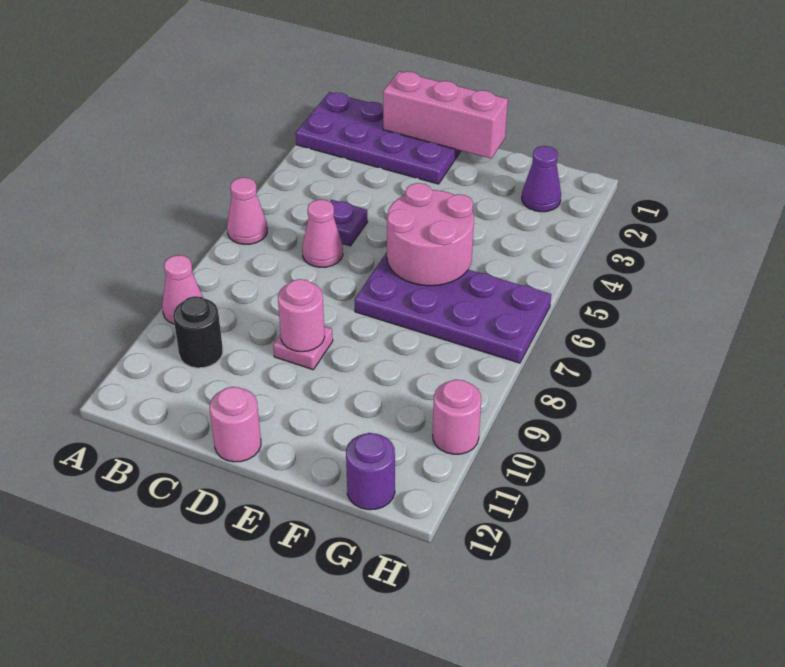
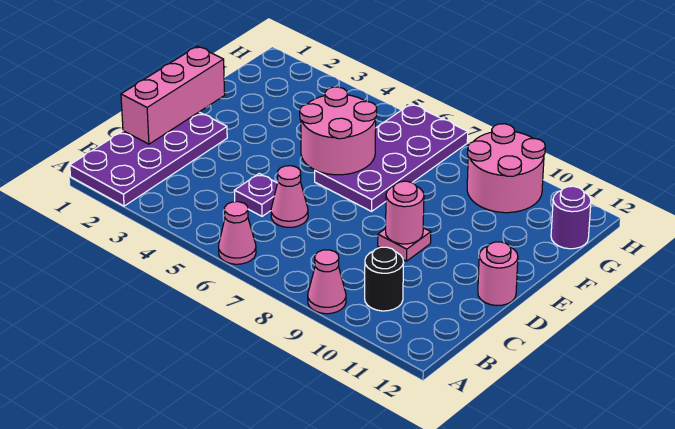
purple cone G2 level 1 -> none
pink round brick H10 level 1 -> pink round brick G9:H10 level 1

